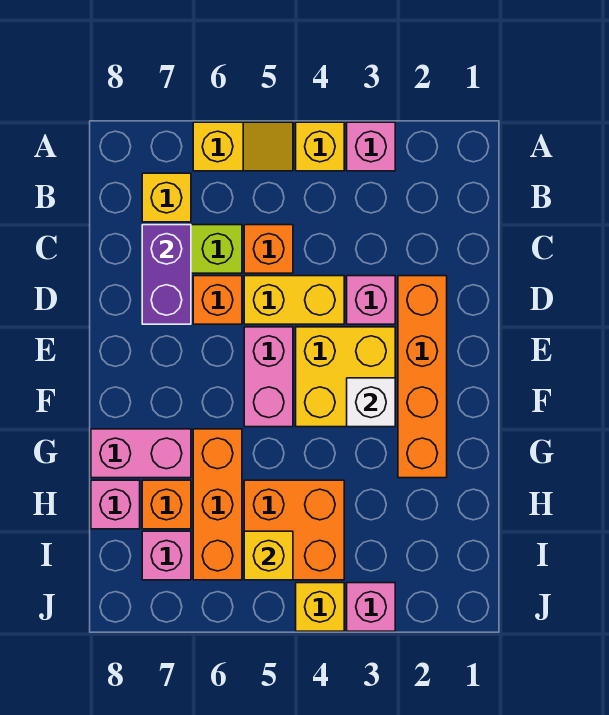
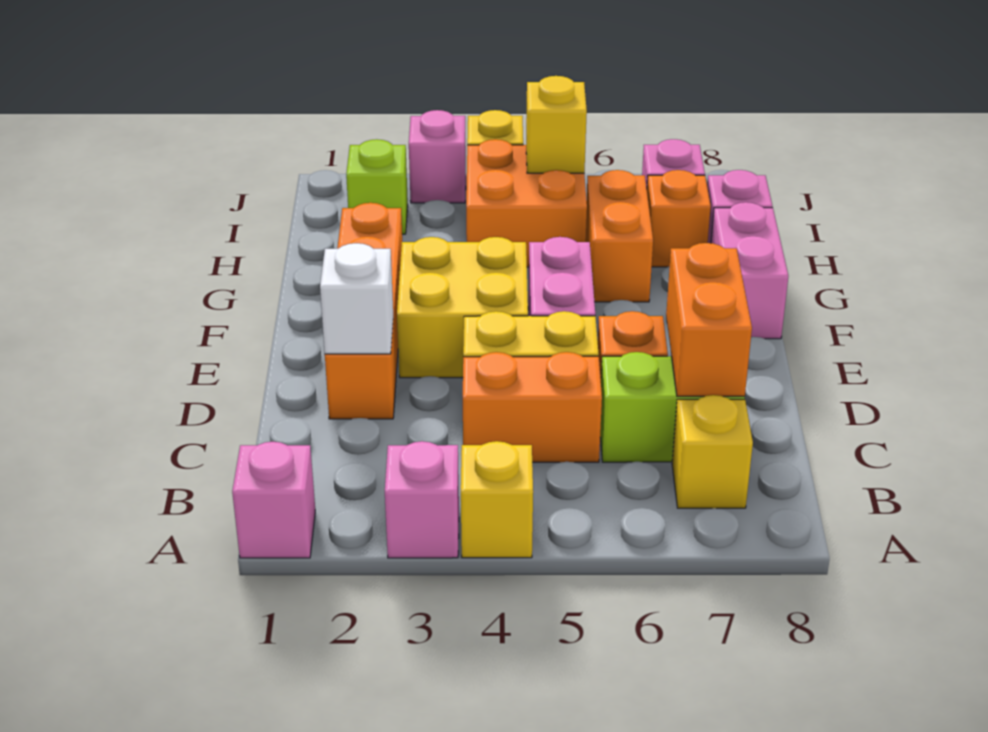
yellow slope A5:A6 level 1 top 6 -> none
orange brick C5 level 1 -> orange brick C4:C5 level 1
purple brick C7:D7 level 2 -> orange brick C7:D7 level 2
pink brick D3 level 1 -> pink brick A1 level 1
white brick F3 level 2 -> white brick D2 level 2
orange brick G6:I6 level 1 -> orange brick G6:H6 level 1
pink brick G7:G8 level 1 -> pink brick F8:G8 level 1
none -> lime brick I2 level 1

